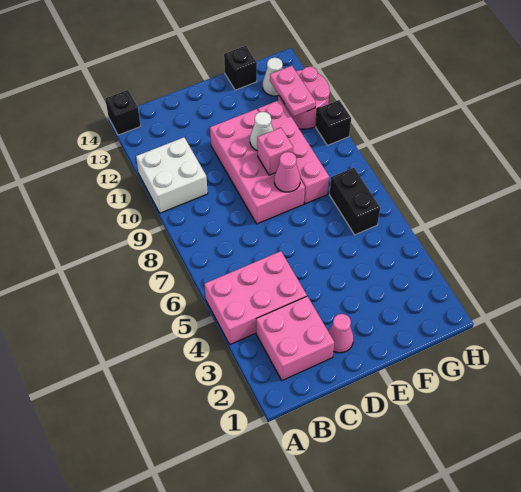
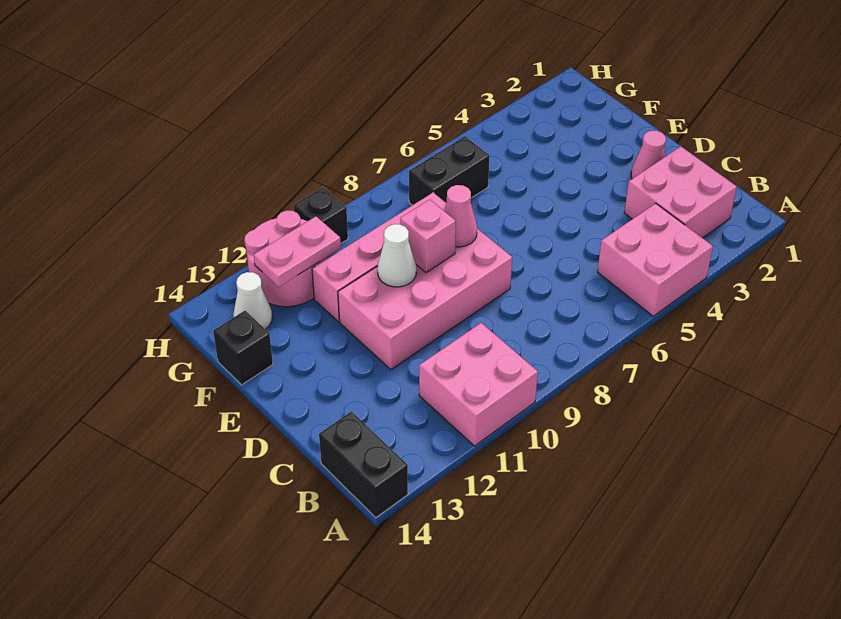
pink brick A4:C5 level 1 -> pink brick A4:B5 level 1
white brick A10:B11 level 1 -> pink brick A10:B11 level 1
black brick A14 level 1 -> black brick A14:B14 level 1

